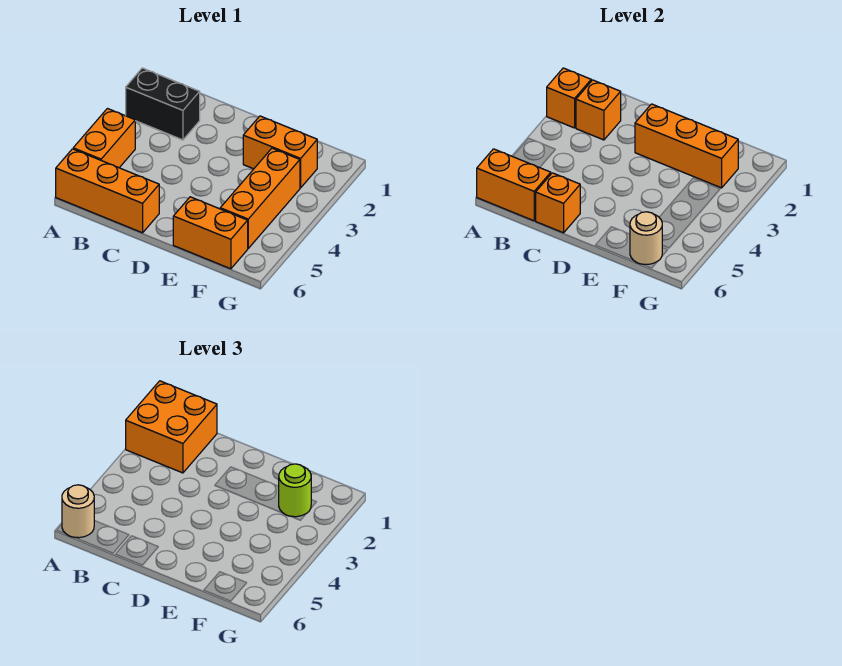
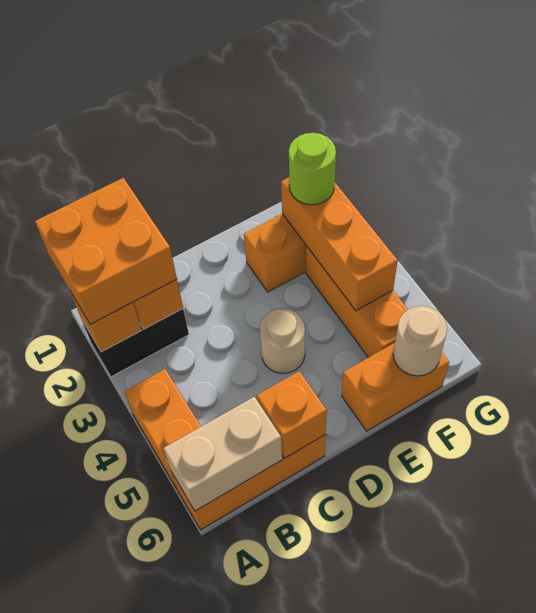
orange brick A6:B6 level 2 -> tan brick A6:B6 level 2
tan round brick A6 level 3 -> tan round brick D4 level 1
orange brick D2:F2 level 2 -> orange brick F2:F4 level 2

